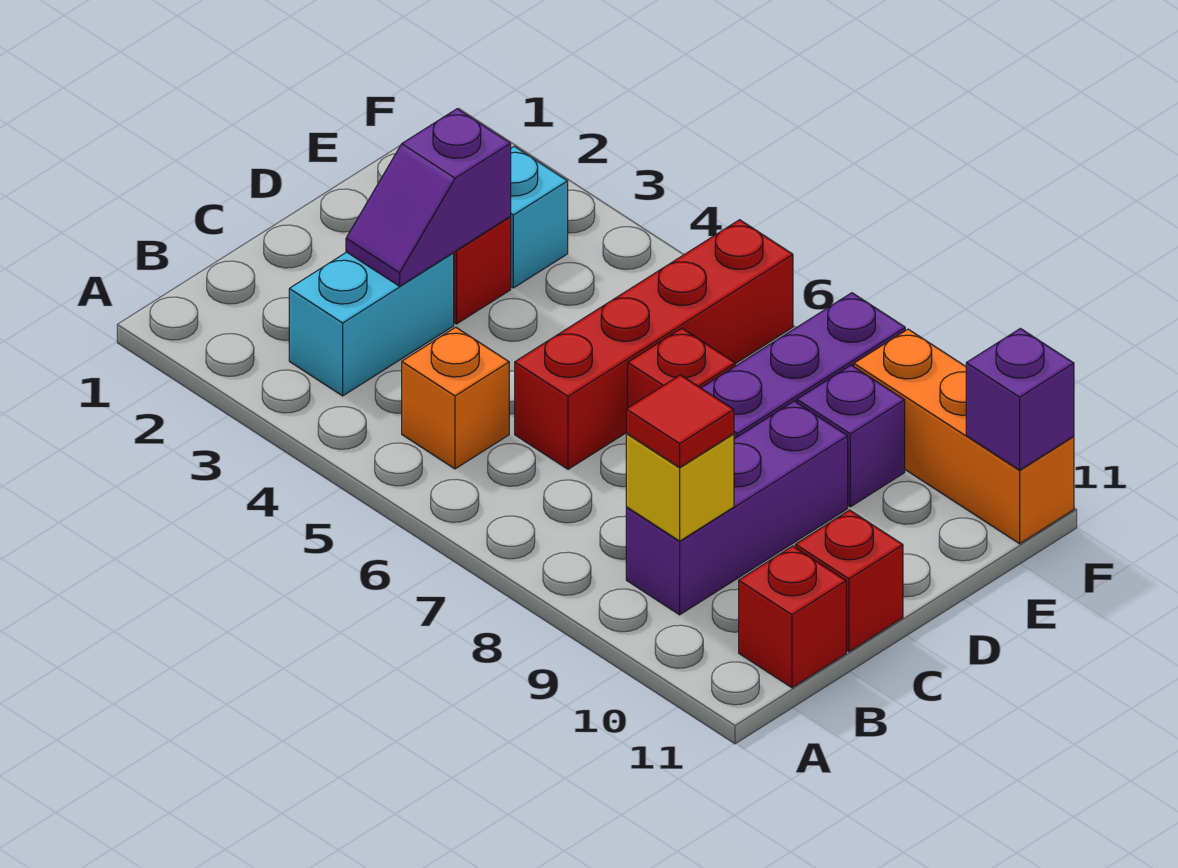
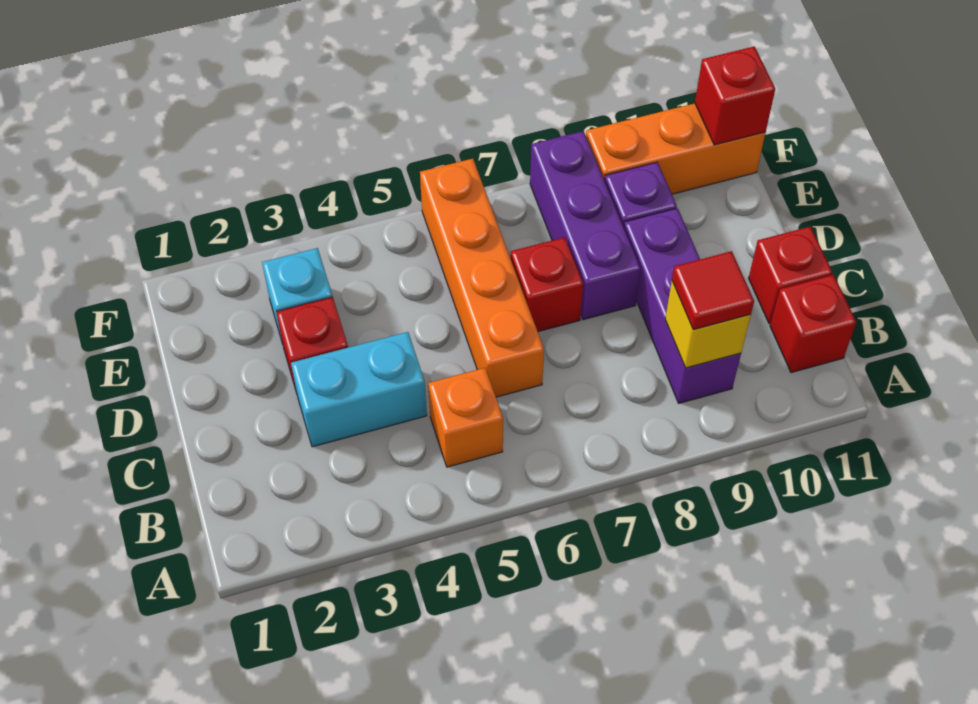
cyan brick B3:C3 level 1 -> cyan brick C3:C4 level 1
purple slope C3:D3 level 2 top D -> none
red brick C6:F6 level 1 -> orange brick C6:F6 level 1
purple brick F11 level 2 -> red brick F11 level 2

